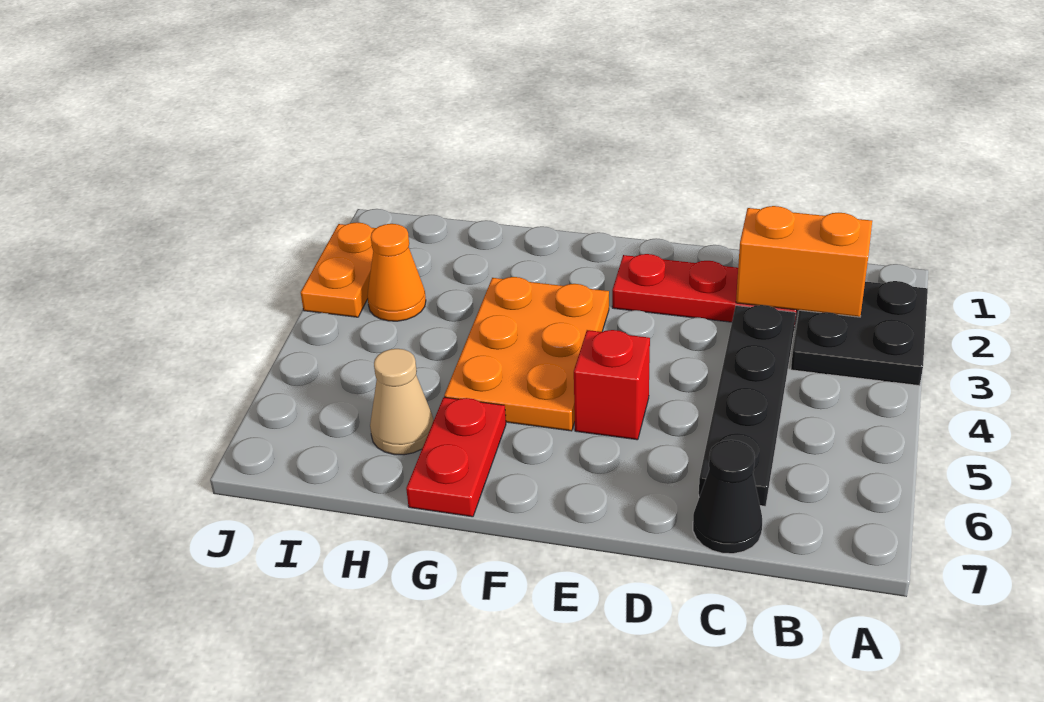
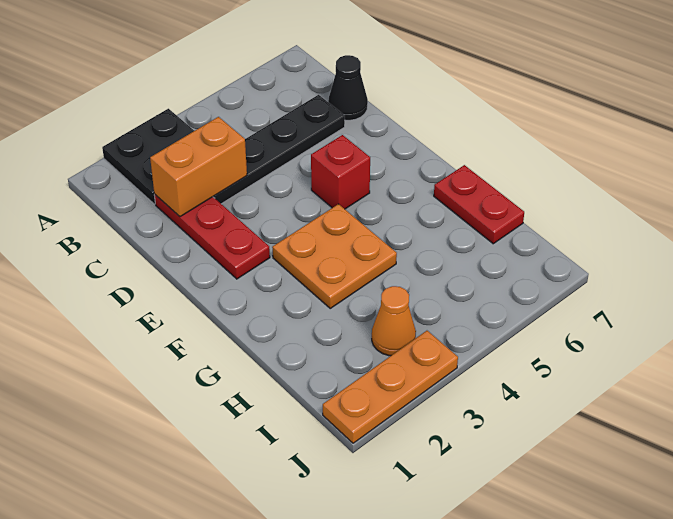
orange brick B2:C2 level 2 -> orange brick C2:C3 level 2
orange plate F3:G5 level 1 -> orange plate F3:G4 level 1
red plate G6:G7 level 1 -> red plate G7:H7 level 1
tan cone H6 level 1 -> none
orange plate J2:J3 level 1 -> orange plate J1:J3 level 1

